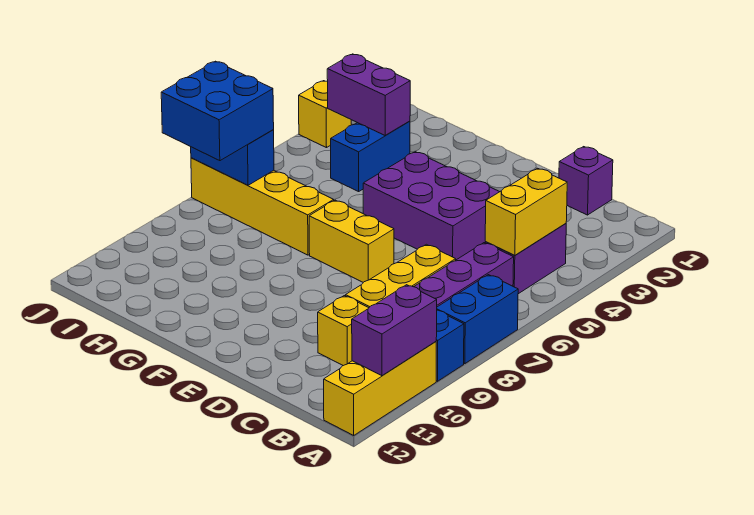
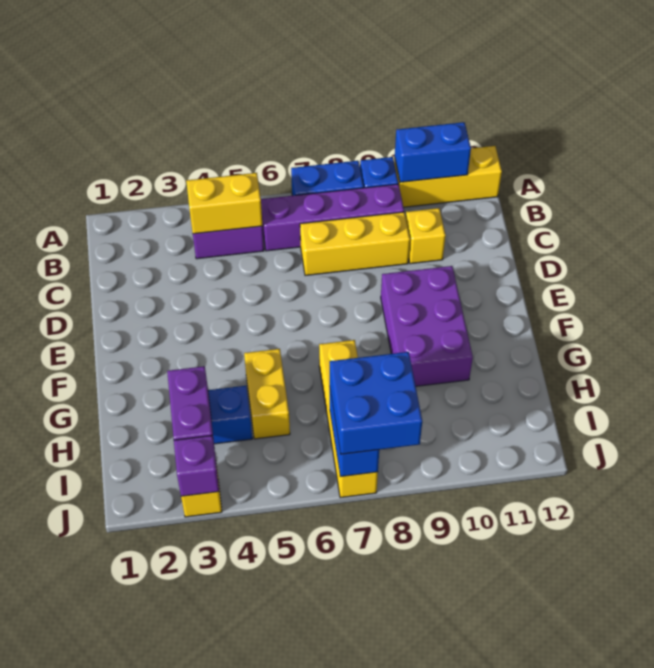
purple brick A10:A11 level 2 -> blue brick A10:A11 level 2
purple brick C1 level 1 -> purple brick J3 level 2
purple brick D4:F5 level 1 -> purple brick E9:G10 level 1
yellow brick E7:F7 level 1 -> yellow brick G5:H5 level 1

